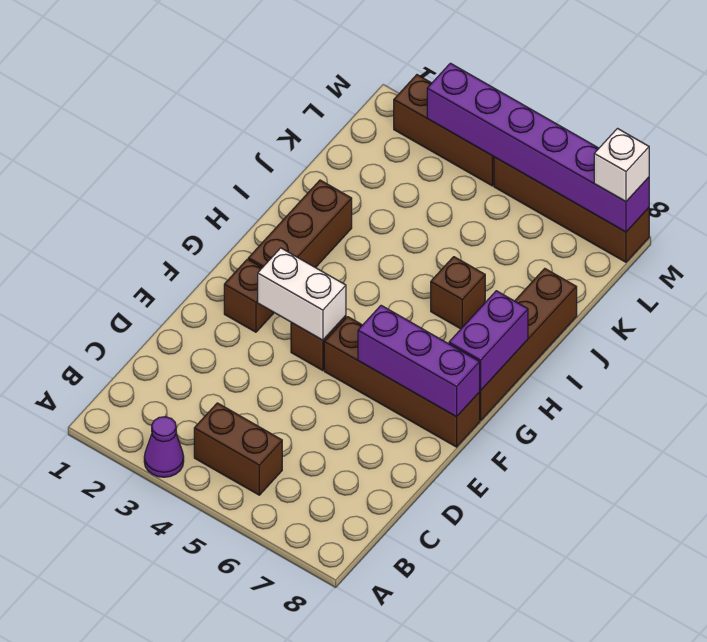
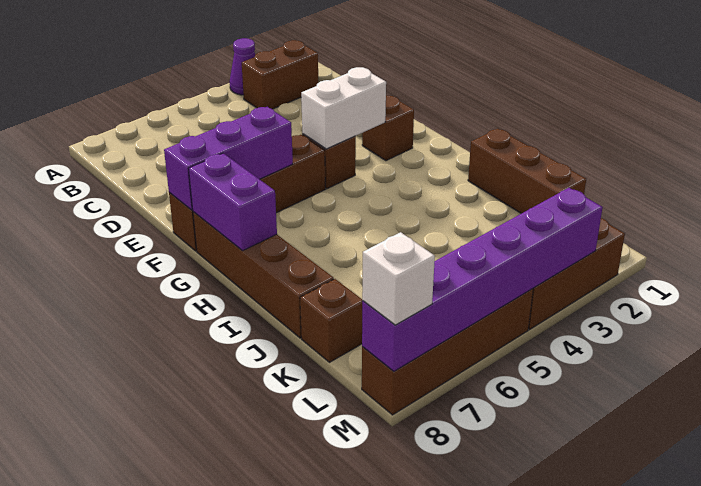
brown brick B4:B5 level 1 -> brown brick B2:B3 level 1
brown brick G2:I2 level 1 -> brown brick I1:K1 level 1
brown brick I6 level 1 -> brown brick K8 level 1

